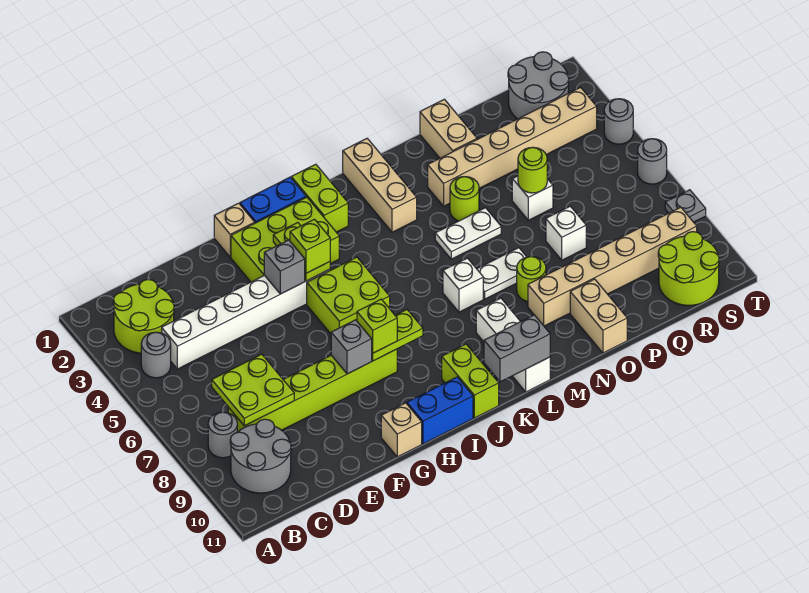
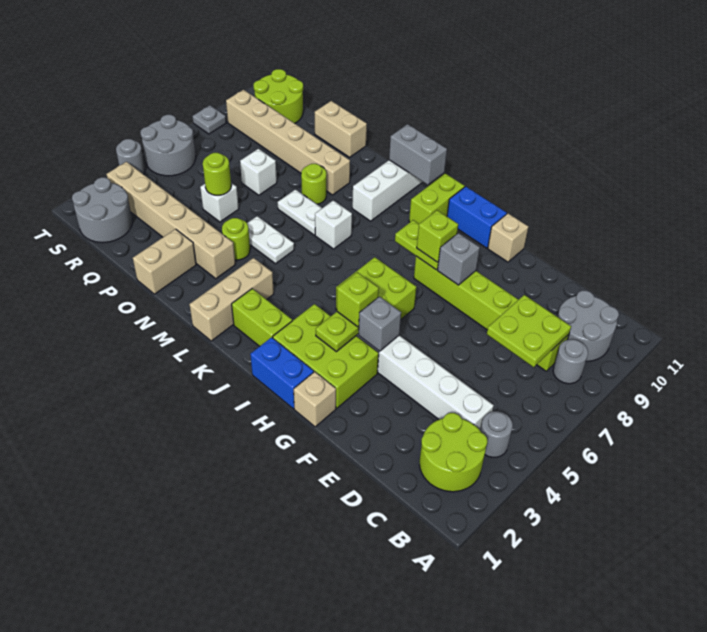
lime brick J1:J2 level 1 -> lime brick J2:K2 level 1
tan brick O10:O11 level 1 -> tan brick O11:P11 level 1
grey round brick T6 level 1 -> grey round brick S5:T6 level 1

